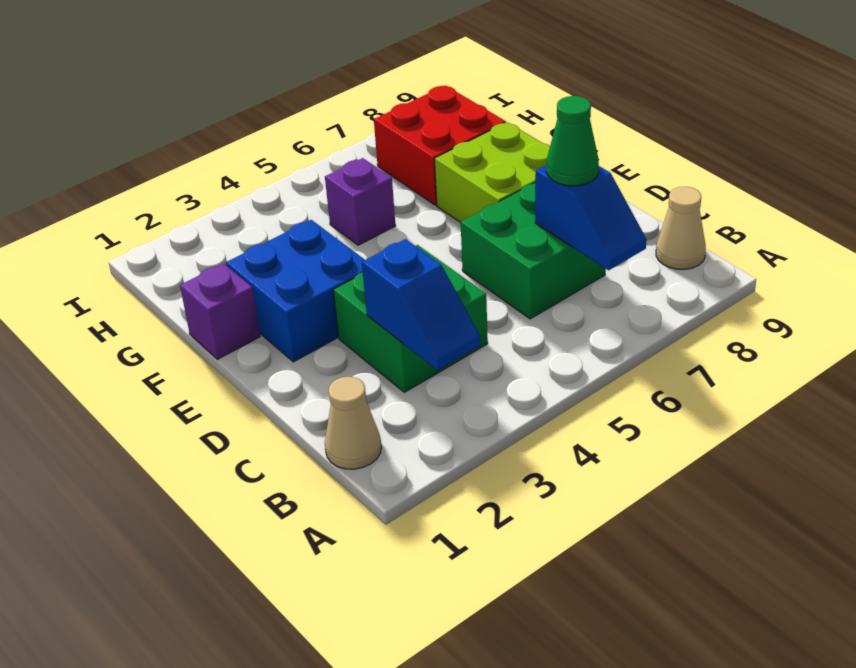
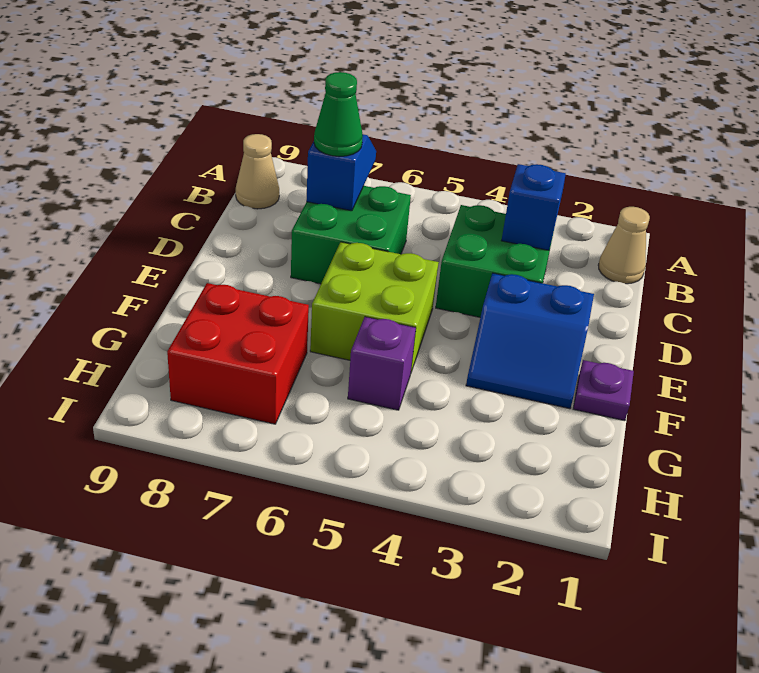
blue brick E2:F3 level 1 -> blue slope E2:F3 level 1 top E
lime brick E7:F8 level 1 -> lime brick E5:F6 level 1
purple brick F1 level 1 -> purple plate F1 level 1

